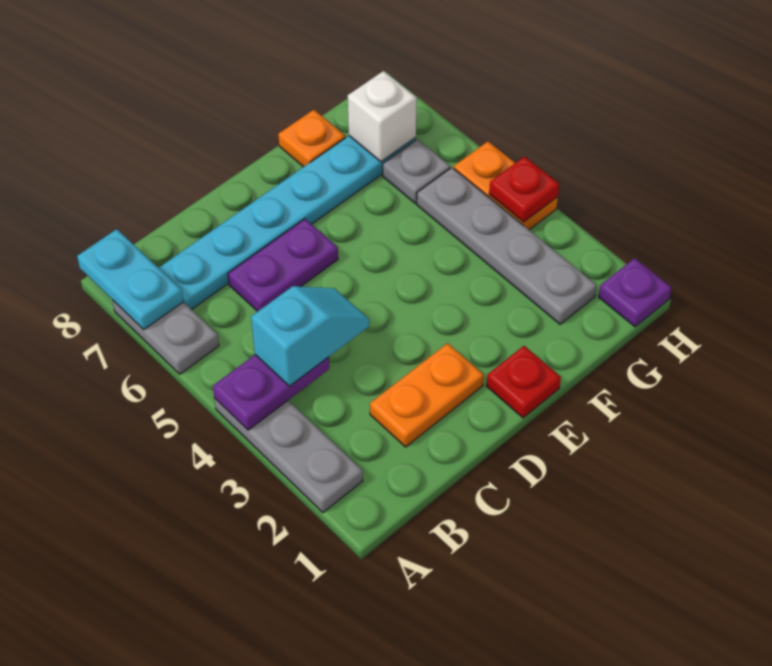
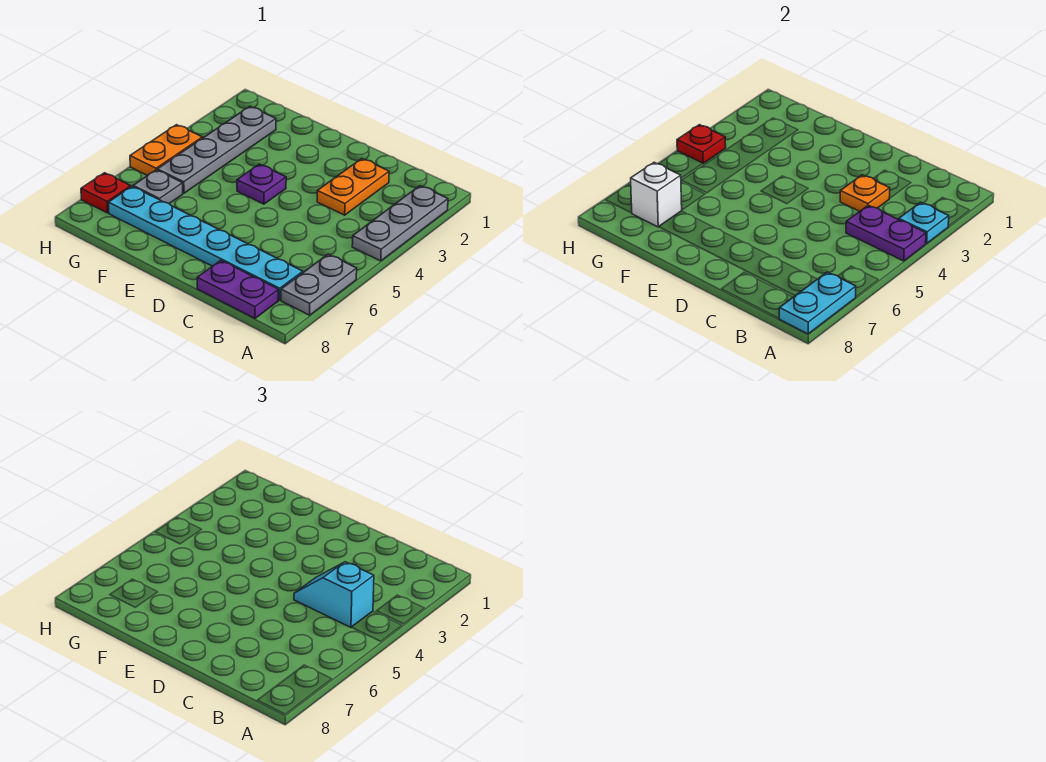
none -> cyan plate A3 level 2
orange plate C2:D2 level 1 -> orange plate C2:C3 level 1
purple plate C6:D6 level 1 -> purple plate B8:C8 level 1
red plate E1 level 1 -> red plate H7 level 1
orange plate F8 level 1 -> orange plate C3 level 2
purple plate H1 level 1 -> purple plate E4 level 1

